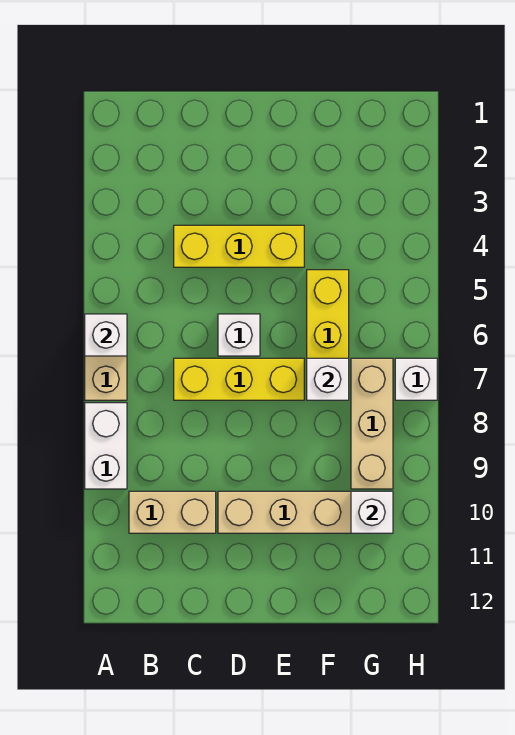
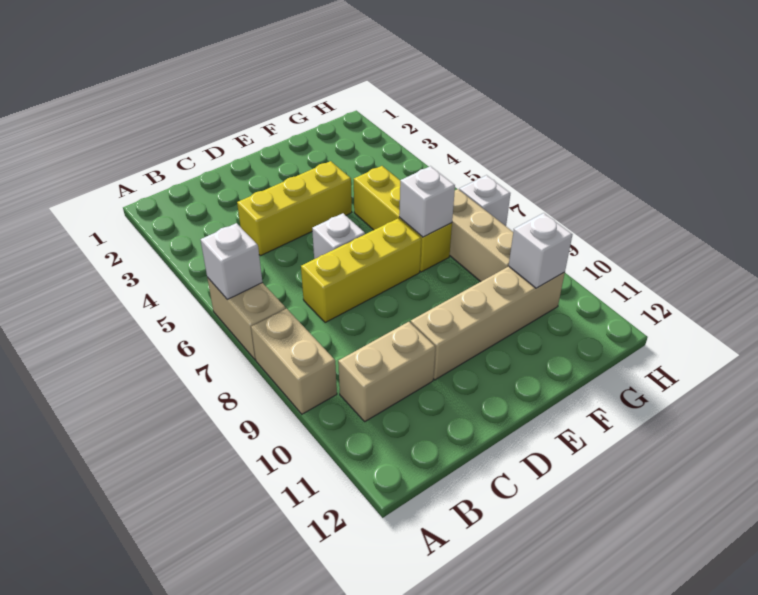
white brick A8:A9 level 1 -> tan brick A8:A9 level 1

